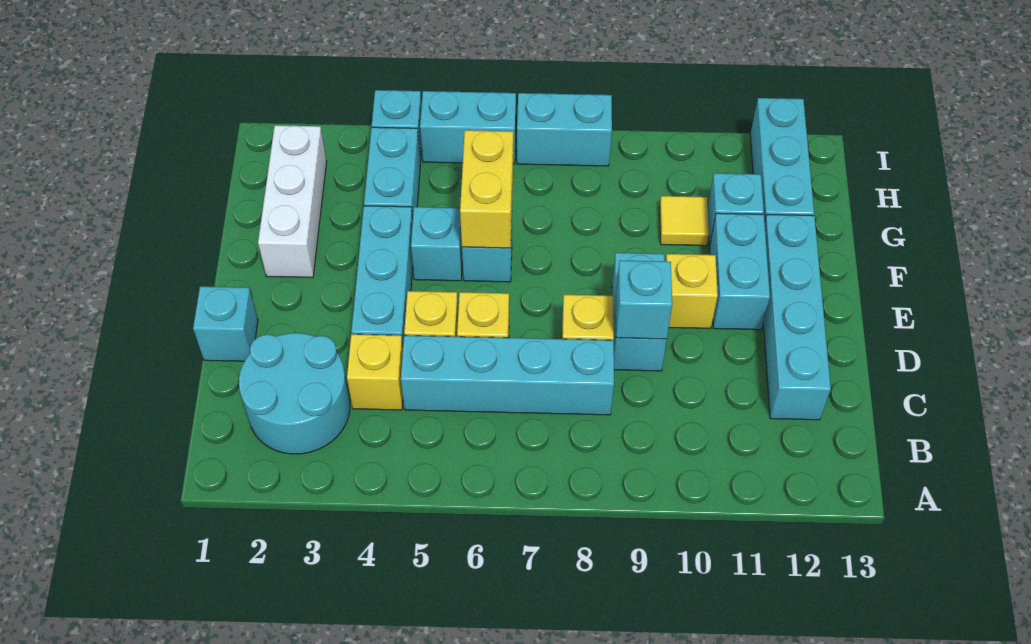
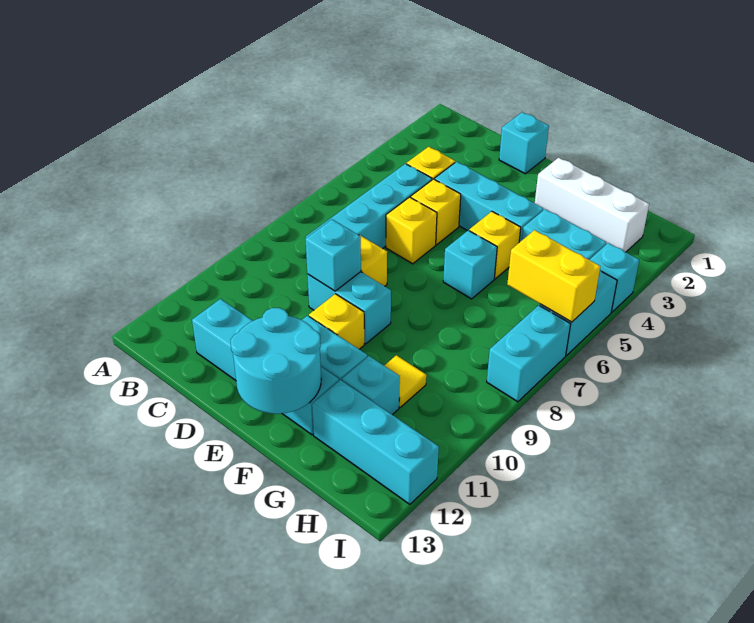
cyan round brick B2:C3 level 1 -> cyan round brick E12:F13 level 2
cyan brick F5 level 1 -> yellow brick F5 level 1
yellow brick F6:G6 level 2 -> yellow brick H6:I6 level 2

